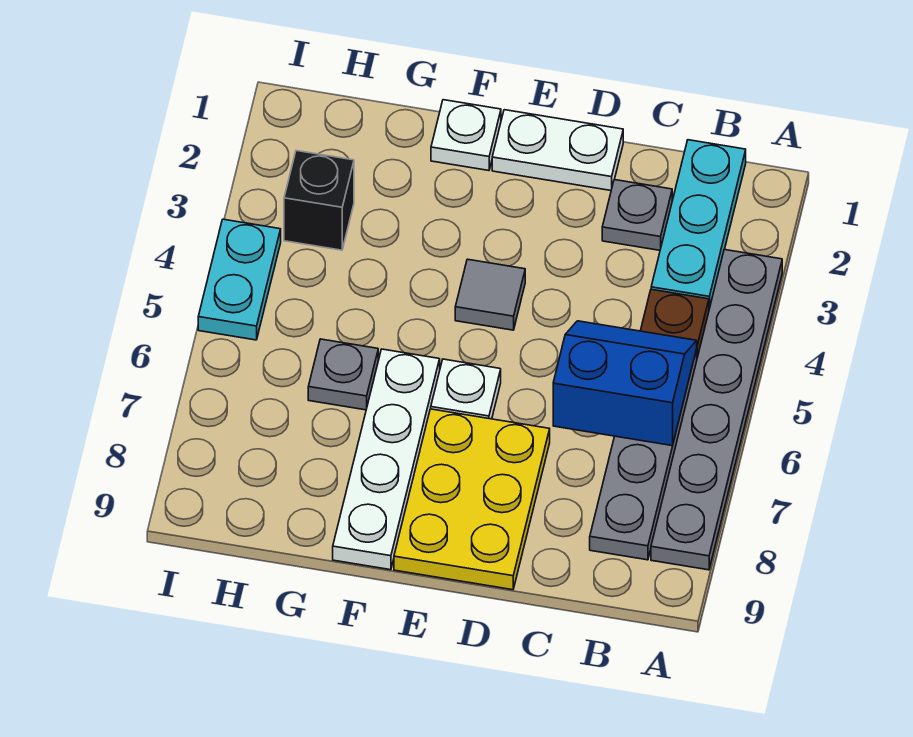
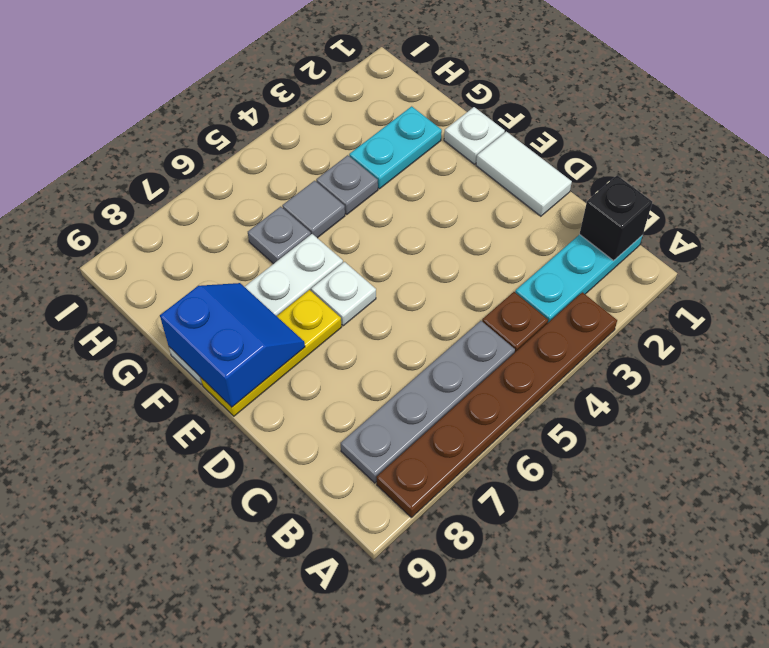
grey plate A3:A8 level 1 -> brown plate A3:A8 level 1
blue slope B5:C6 level 2 top 6 -> blue slope E8:F9 level 2 top 9
grey plate C2 level 1 -> grey plate G4 level 1
white plate D1:E1 level 1 -> white tile D1:E1 level 1
yellow plate D7:E9 level 1 -> yellow plate E7:E9 level 1
grey tile E4 level 1 -> grey tile G5 level 1
black brick H3 level 1 -> black brick B1 level 2
cyan plate I4:I5 level 1 -> cyan plate G2:G3 level 1

